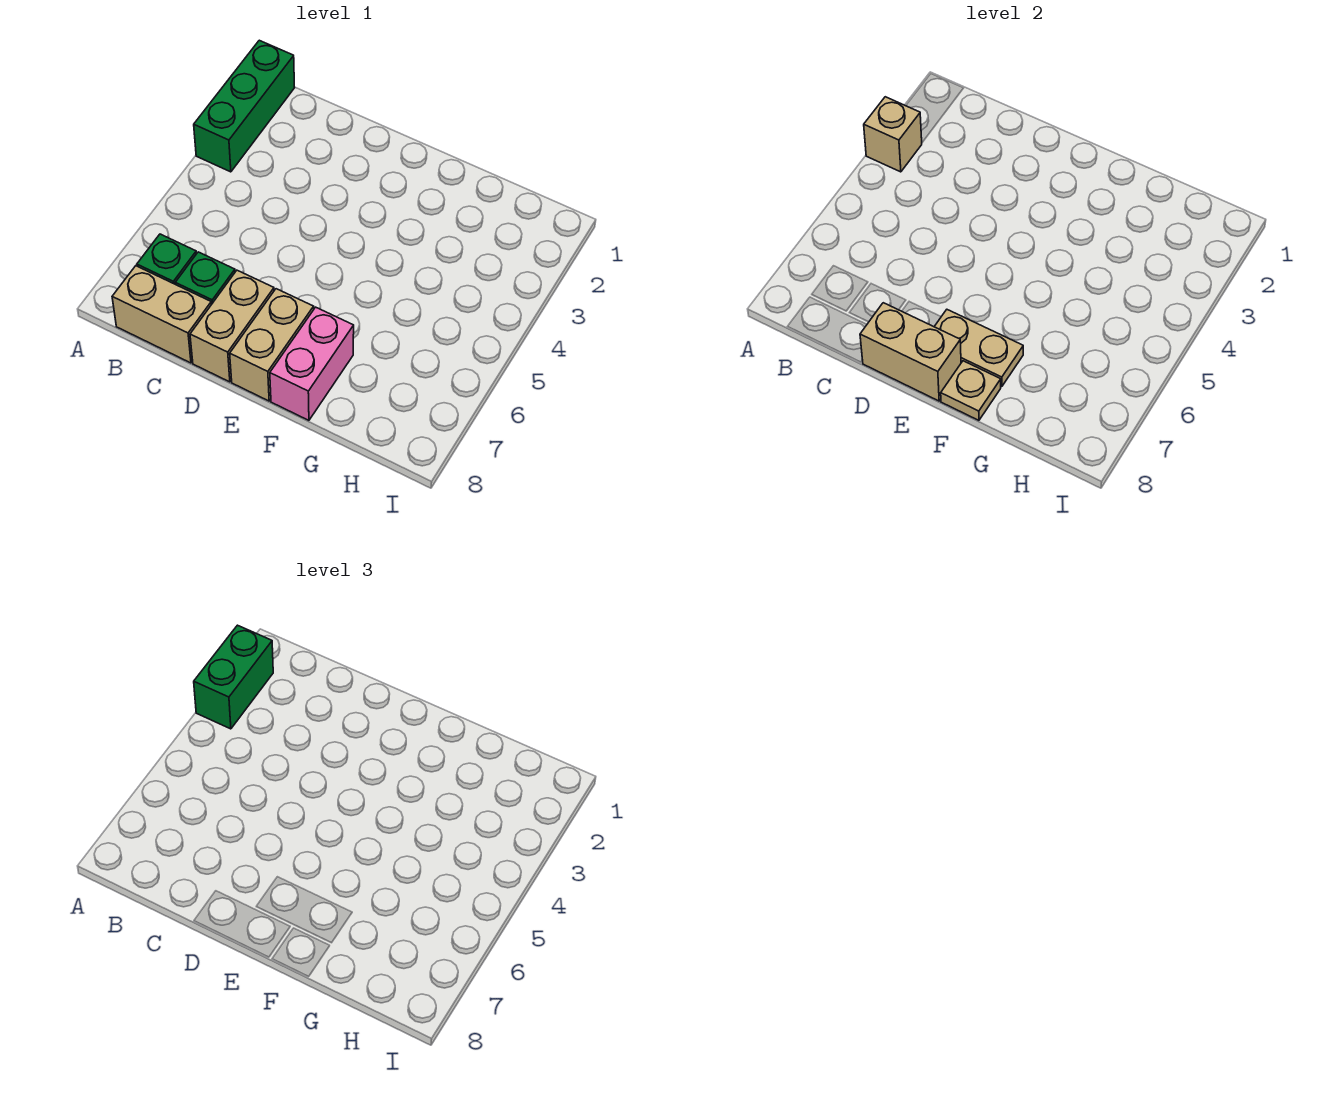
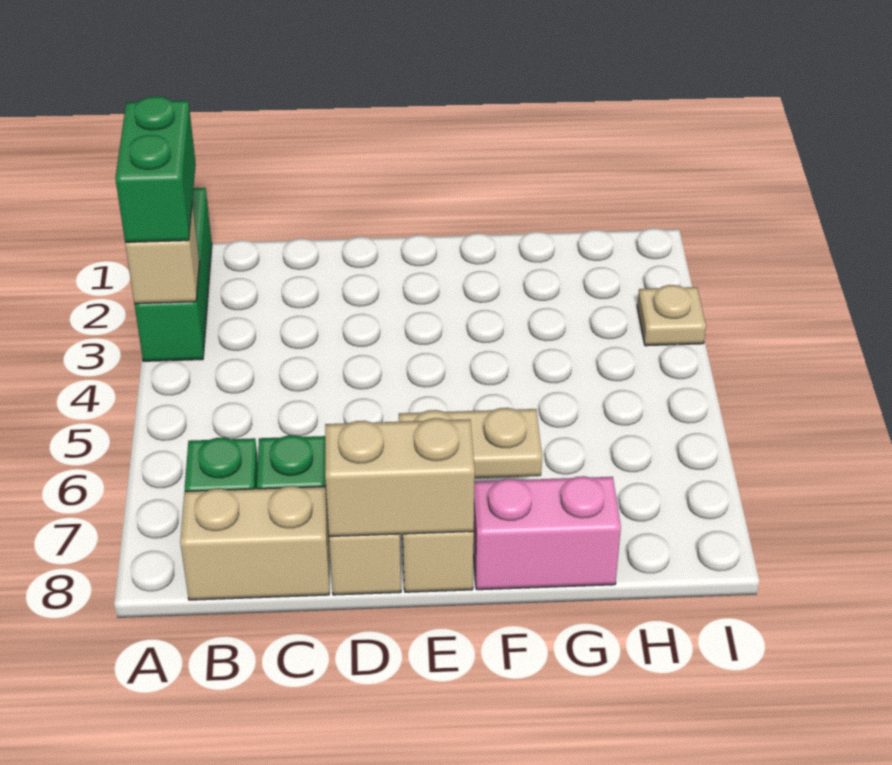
pink brick F7:F8 level 1 -> pink brick F8:G8 level 1
tan plate F8 level 2 -> tan plate I3 level 1

